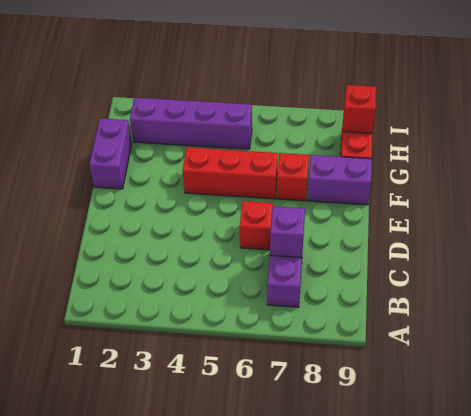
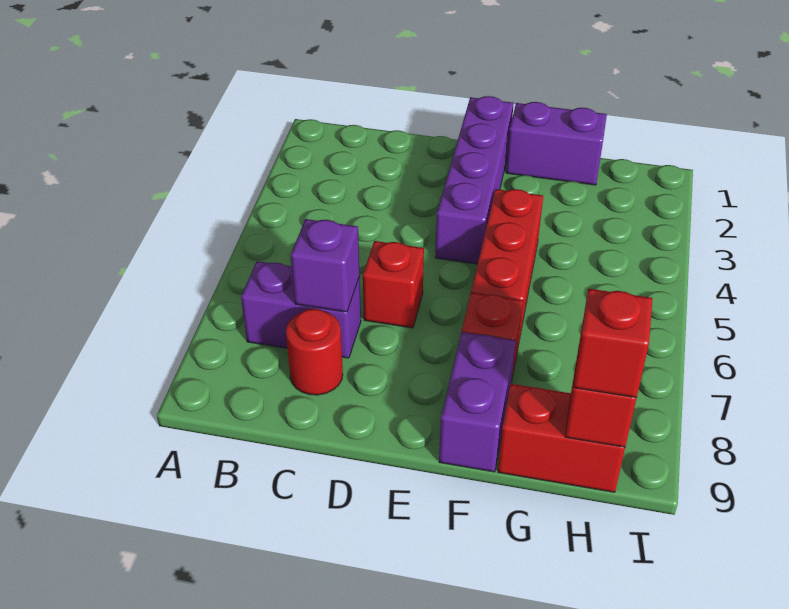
none -> red round brick C8 level 1
purple brick H2:H5 level 1 -> purple brick E1:E4 level 1
none -> red brick H9 level 3

